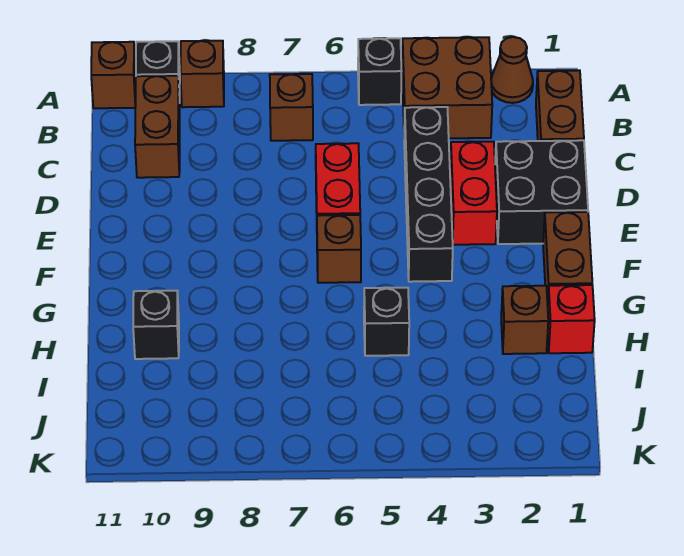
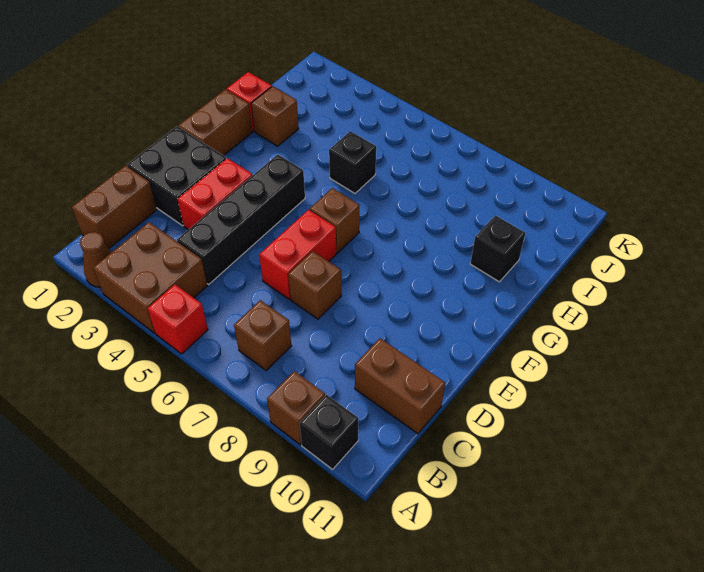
black brick A5 level 1 -> red brick A5 level 1
brown brick A11 level 1 -> brown brick D7 level 1
brown brick B10:C10 level 1 -> brown brick C10:C11 level 1

